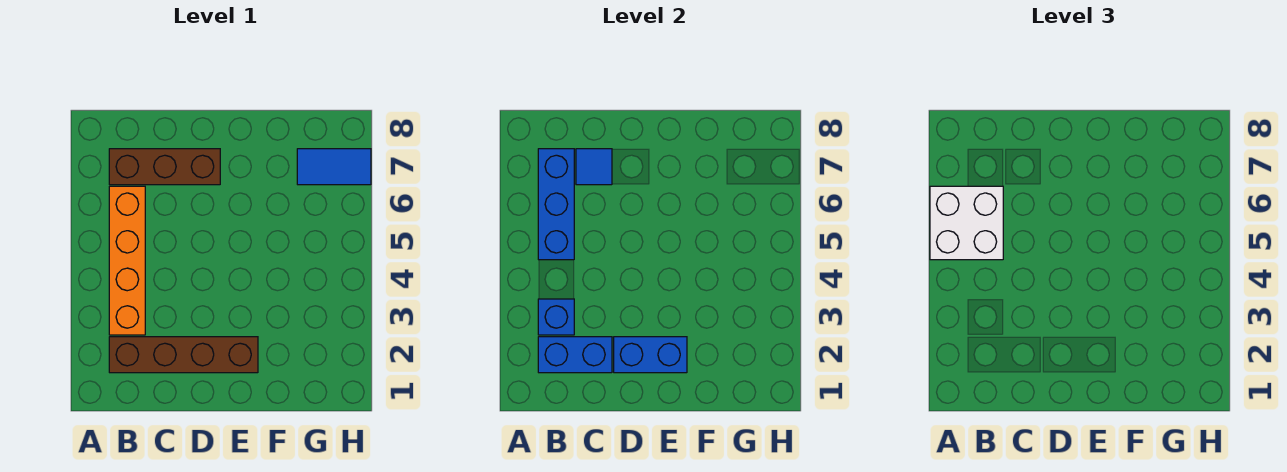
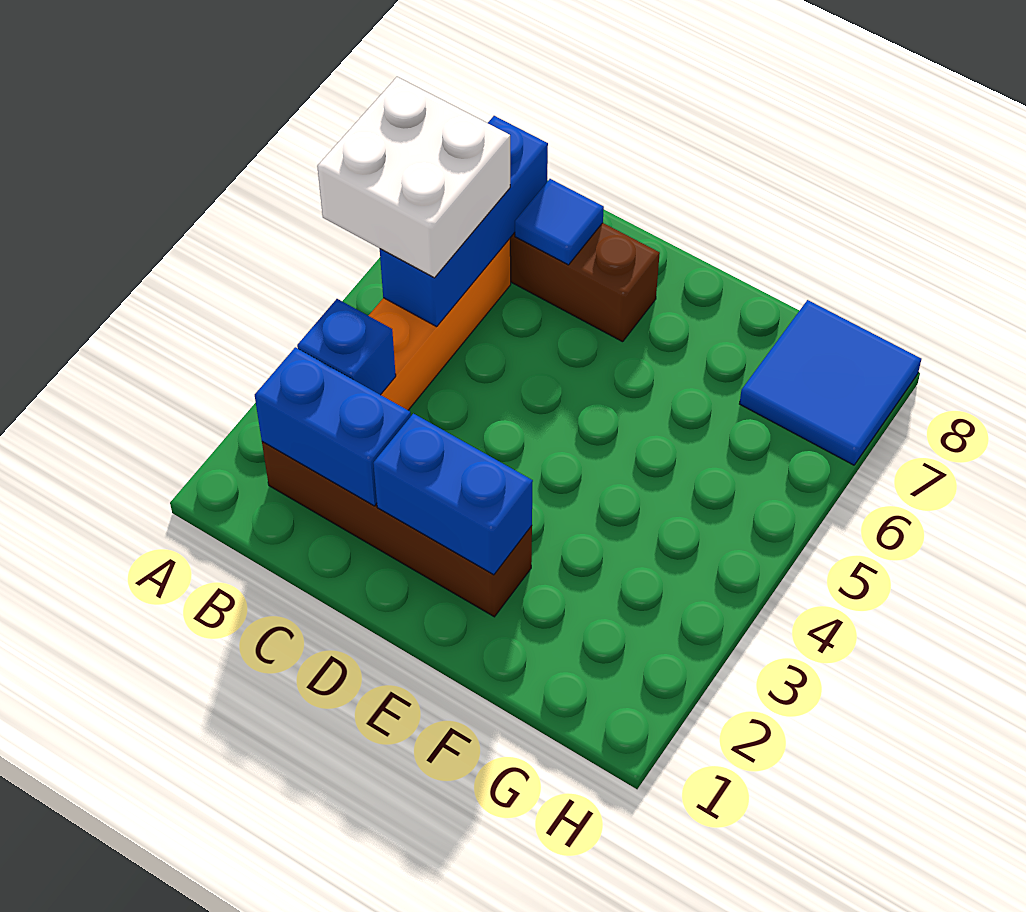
blue tile G7:H7 level 1 -> blue tile G7:H8 level 1

